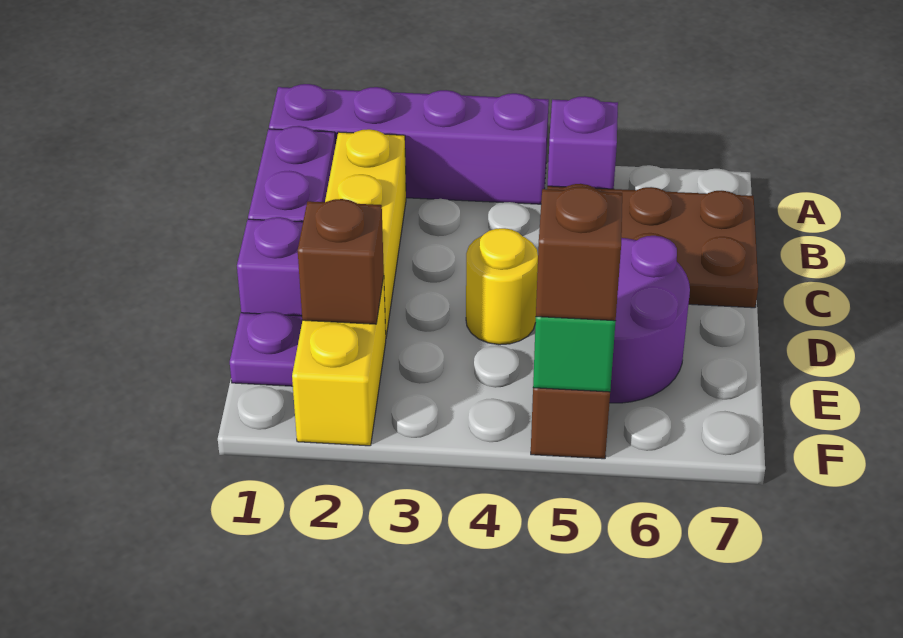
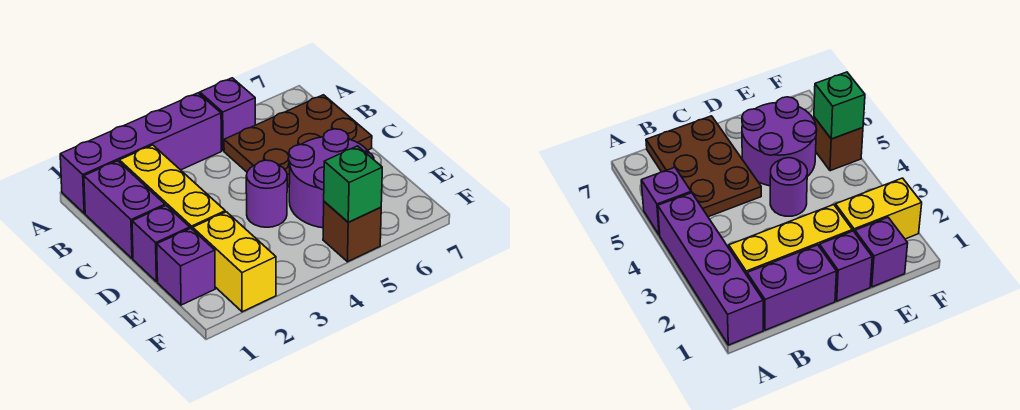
yellow round brick D4 level 1 -> purple round brick D4 level 1
purple plate E1 level 1 -> purple brick E1 level 1
brown brick E2 level 2 -> none
brown brick F5 level 3 -> none

